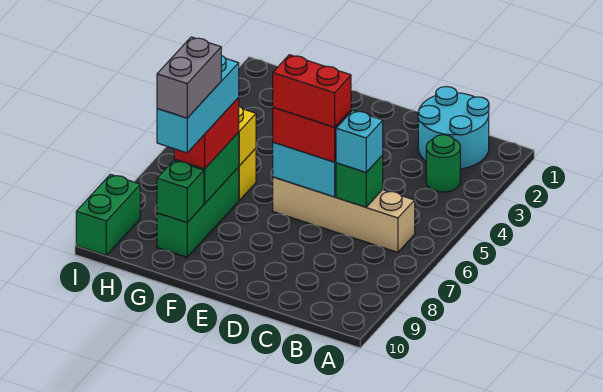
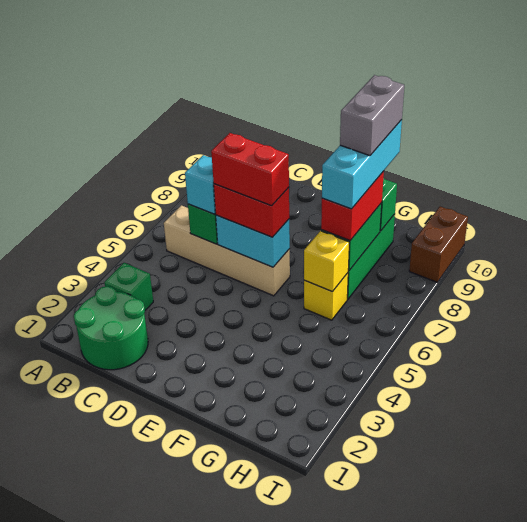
cyan round brick B1:C2 level 1 -> green round brick B1:C2 level 1
green round brick B3 level 1 -> green brick B3 level 1
green brick I9:I10 level 1 -> brown brick I9:I10 level 1

